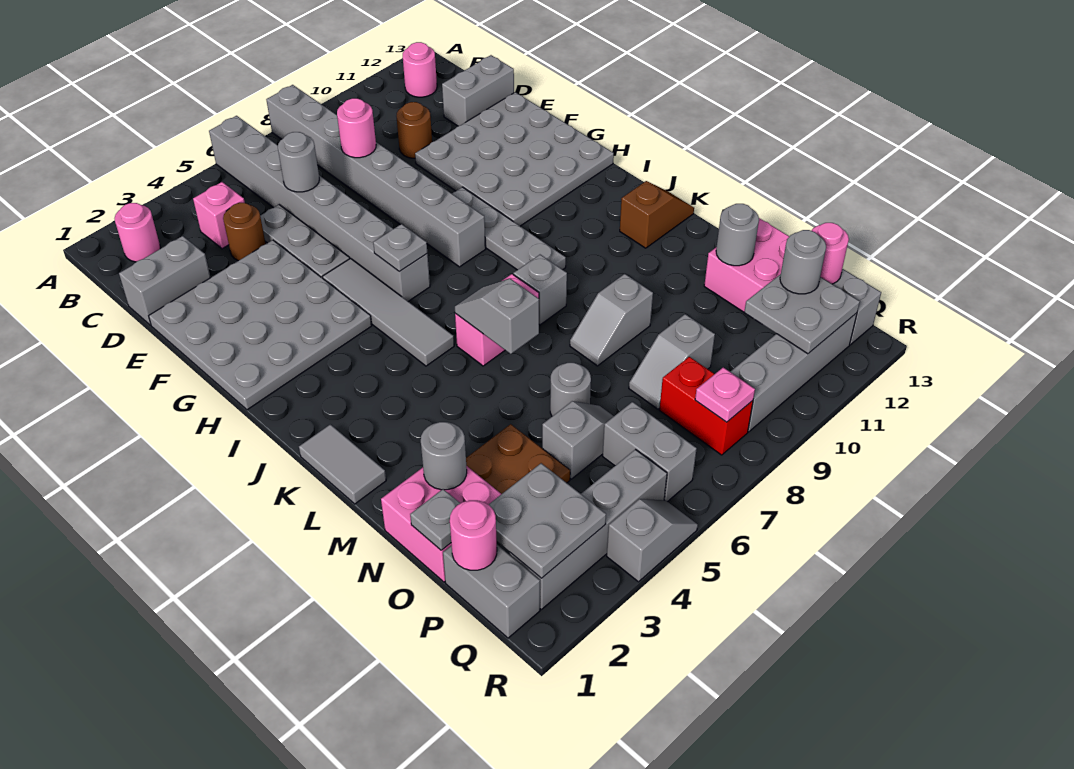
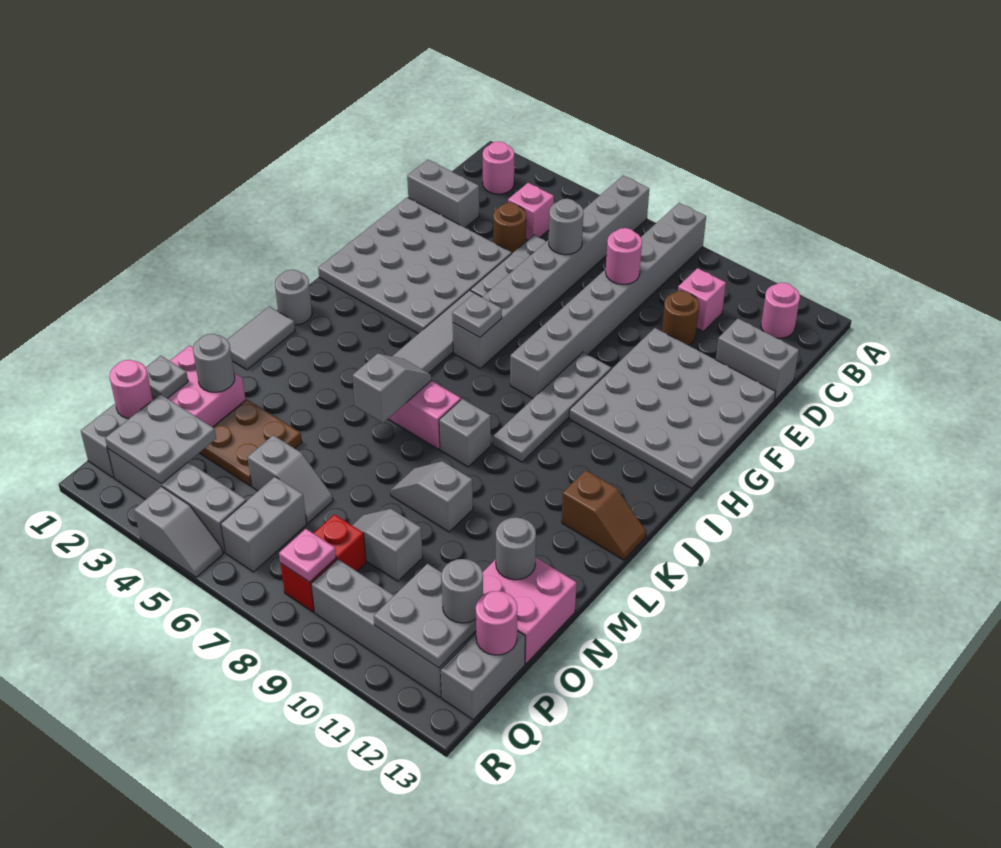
none -> pink brick C10 level 1
grey round brick N6 level 1 -> grey round brick J1 level 1

